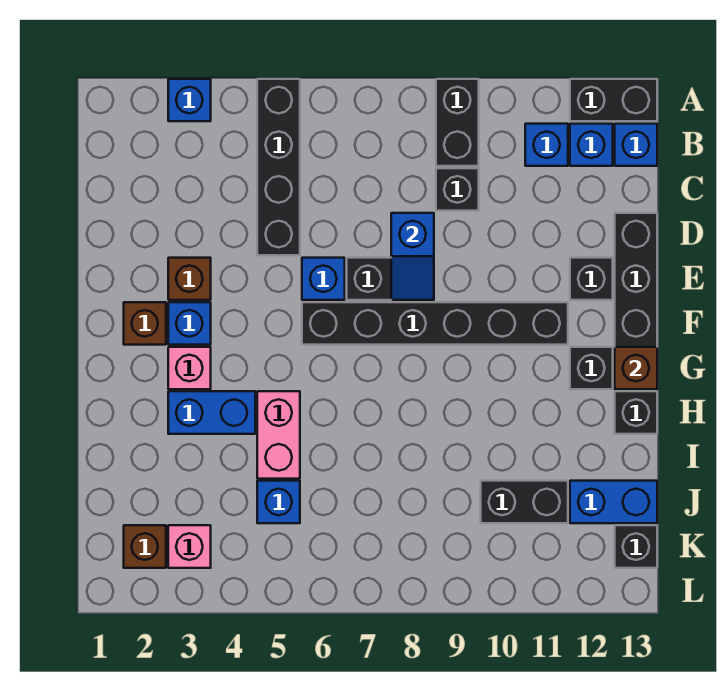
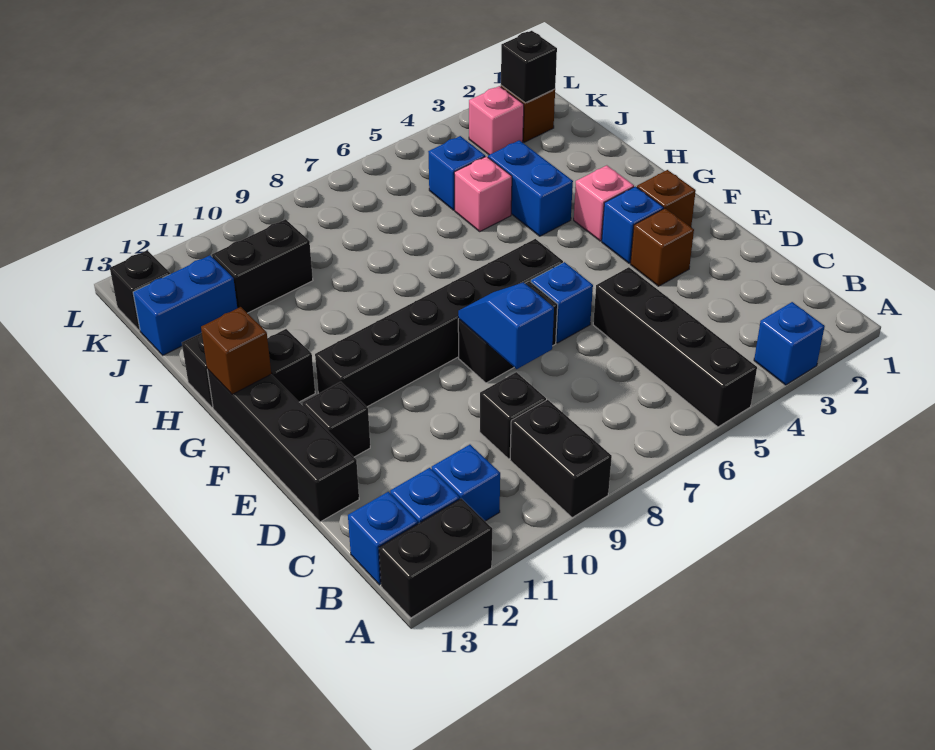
blue brick H3:H4 level 1 -> blue brick H4:I4 level 1
pink brick H5:I5 level 1 -> pink brick I5 level 1
none -> black brick K2 level 2

